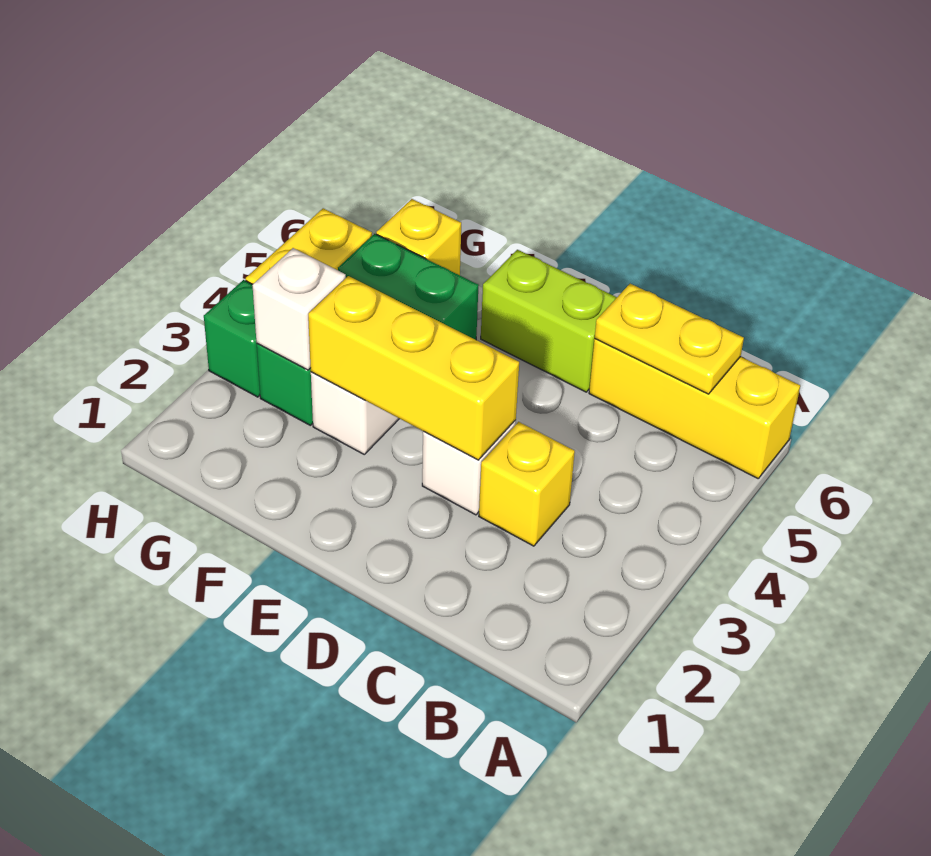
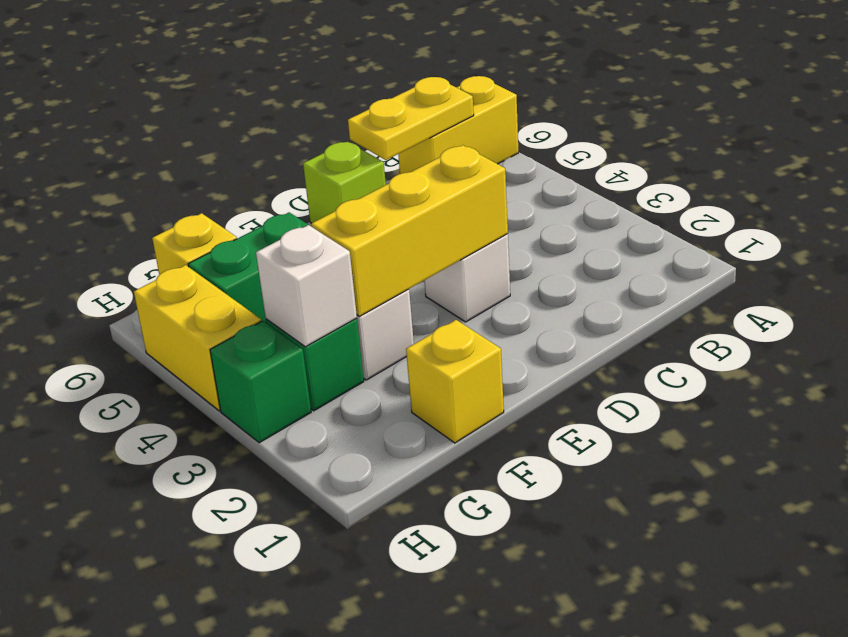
yellow brick A6:C6 level 1 -> yellow brick A6:B6 level 1
yellow brick C3 level 1 -> yellow brick F1 level 1
lime brick D6:E6 level 1 -> lime brick D6 level 1

